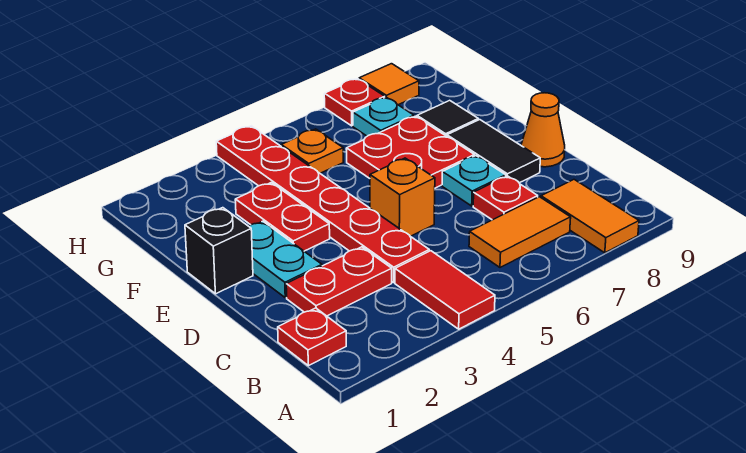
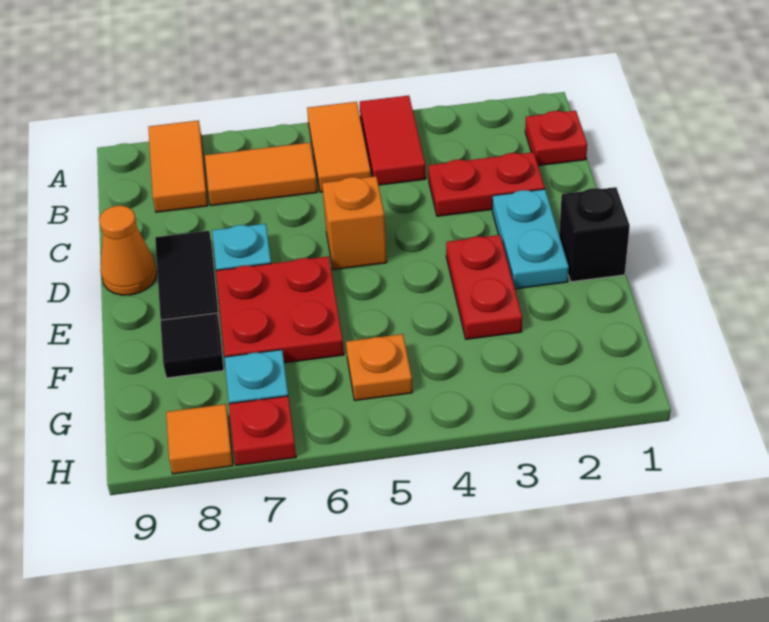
none -> orange tile A5:B5 level 1
red plate C4:H4 level 1 -> none
red plate C7 level 1 -> none

